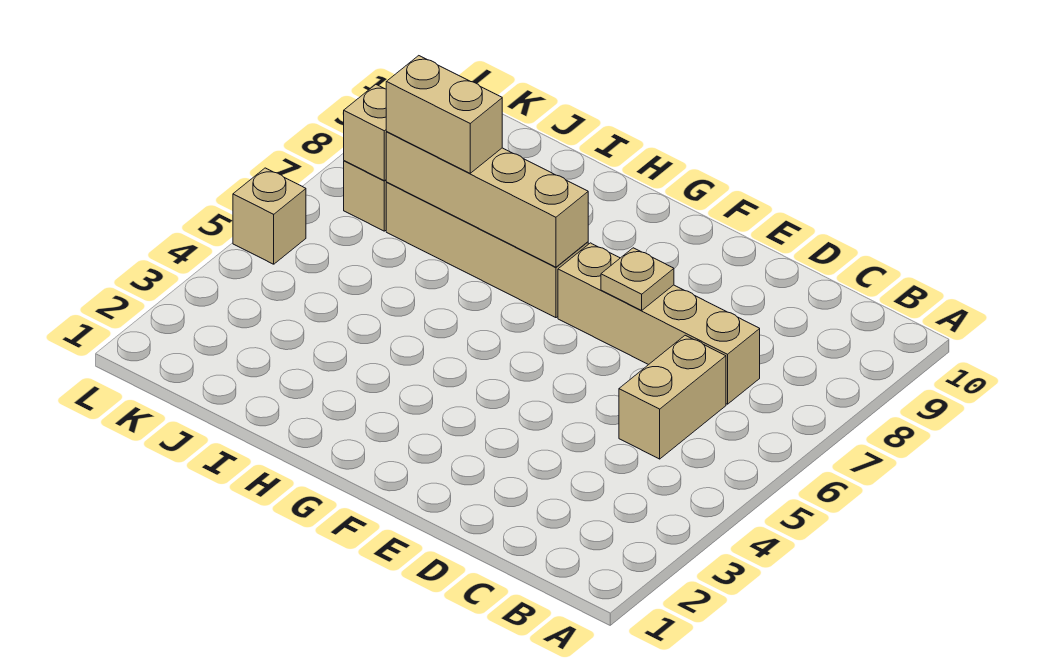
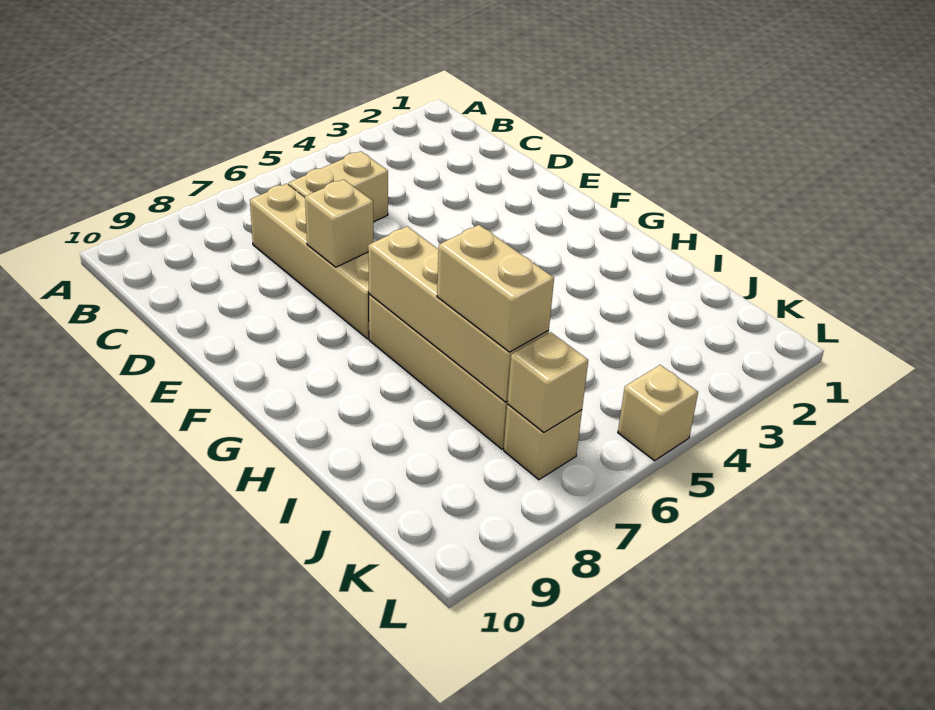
tan plate E7 level 2 -> tan brick E7 level 2

